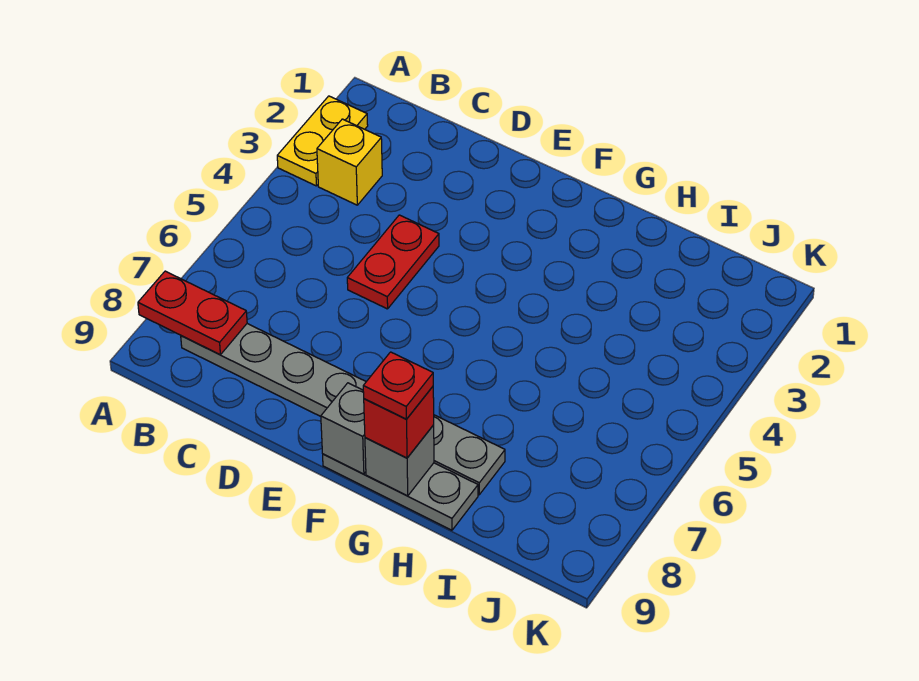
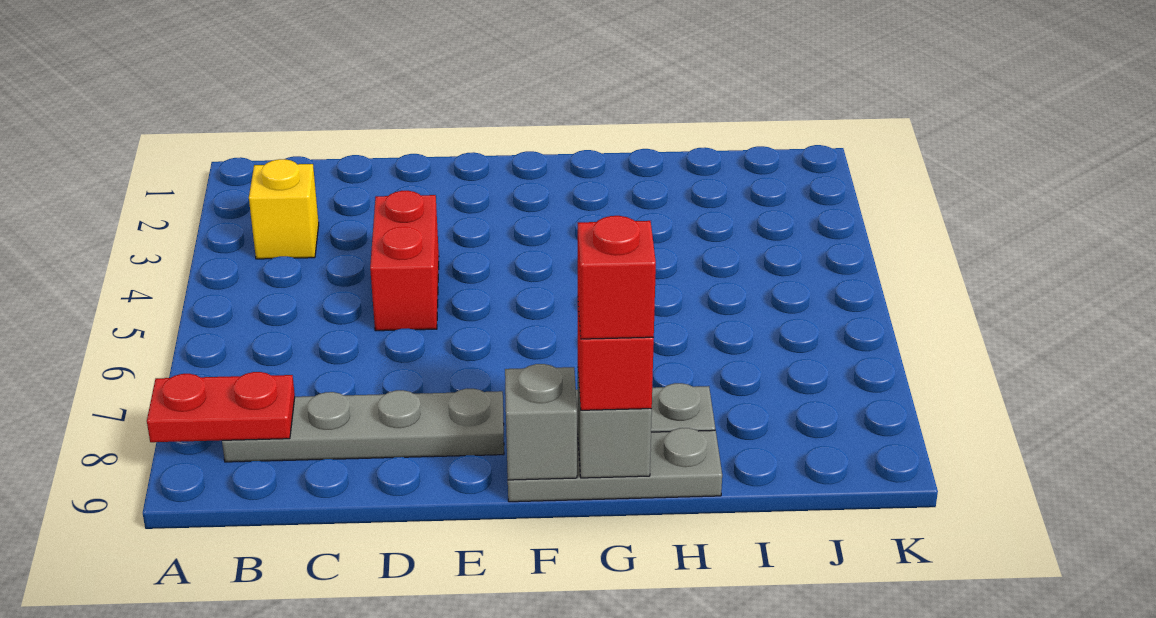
yellow plate A2:A3 level 1 -> none
red plate D4:D5 level 1 -> red brick D4:D5 level 1
red plate G9 level 4 -> red brick G9 level 4

